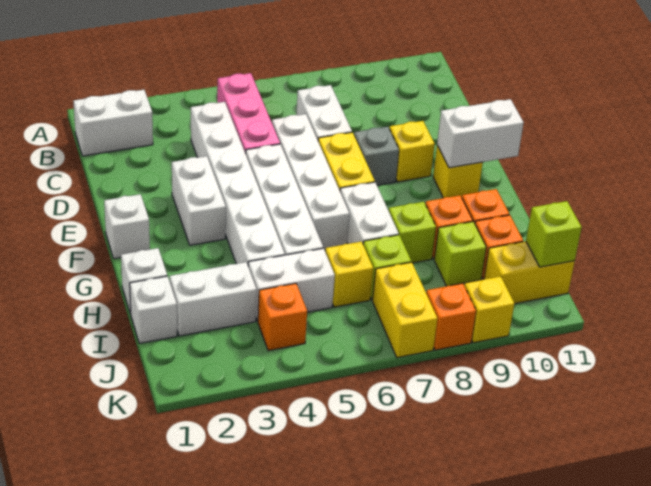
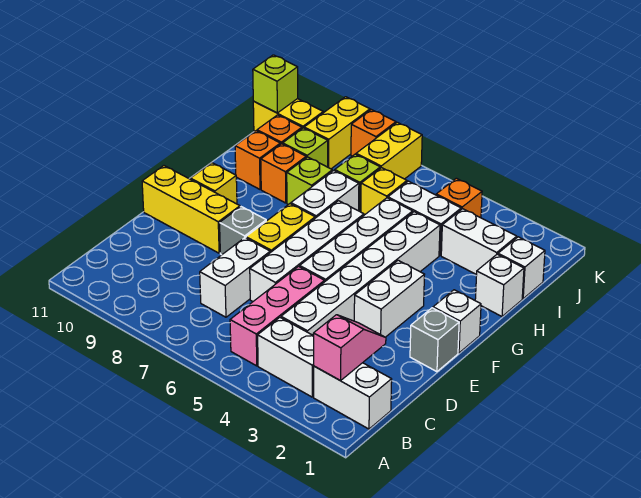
none -> pink slope B2:C2 level 2 top B
none -> grey brick E1 level 1
yellow brick E9 level 1 -> yellow brick E9:E11 level 1
white brick F10:F11 level 2 -> white brick B3:B4 level 1
yellow brick K9 level 1 -> yellow brick J9:K9 level 1

